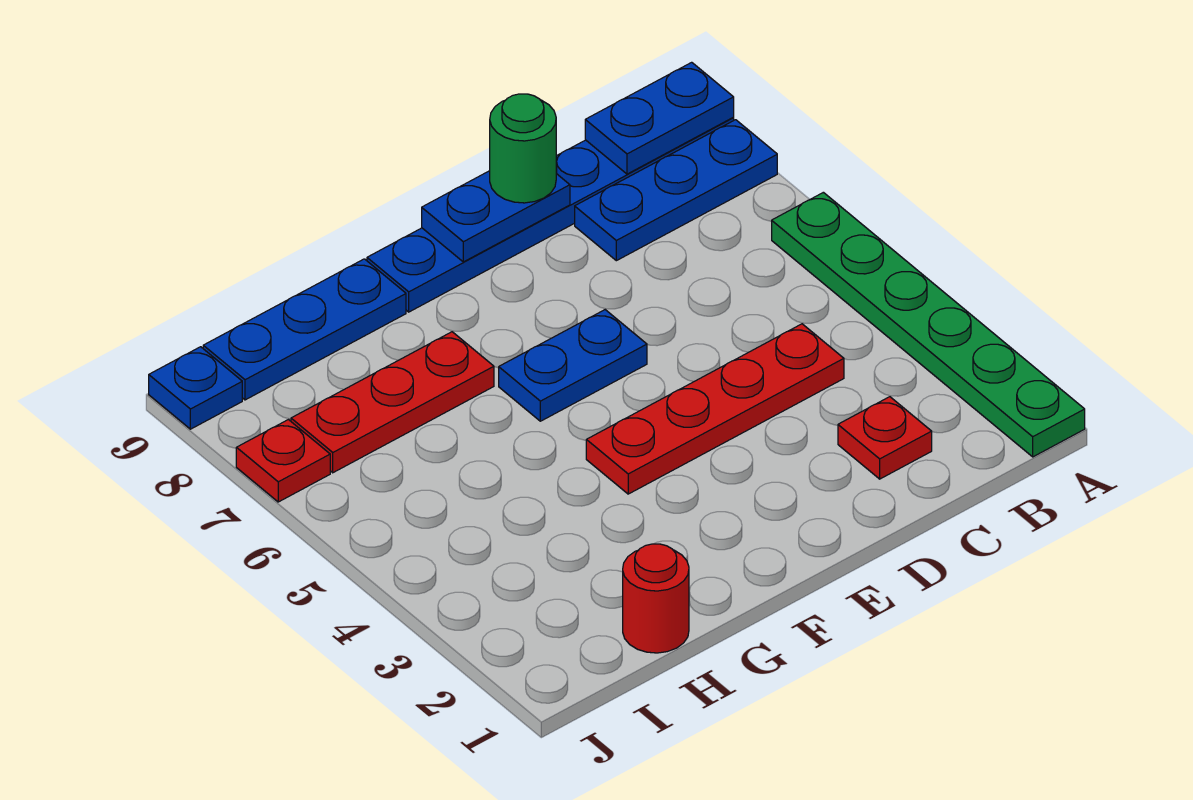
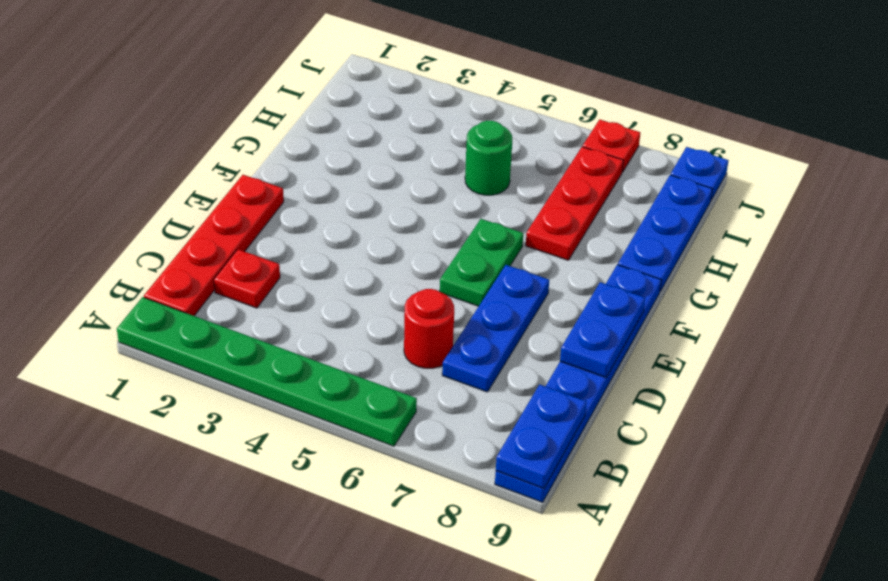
blue plate A8:C8 level 1 -> blue plate C7:E7 level 1
red plate C4:F4 level 1 -> red plate B1:E1 level 1
green round brick D9 level 3 -> green round brick H5 level 1
blue plate E6:F6 level 1 -> green plate E6:F6 level 1
red round brick H1 level 1 -> red round brick C6 level 1

